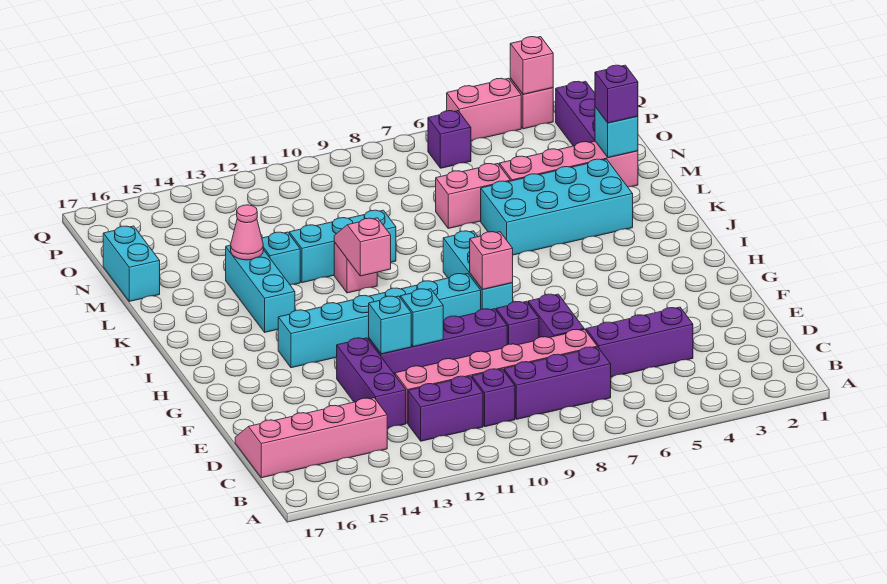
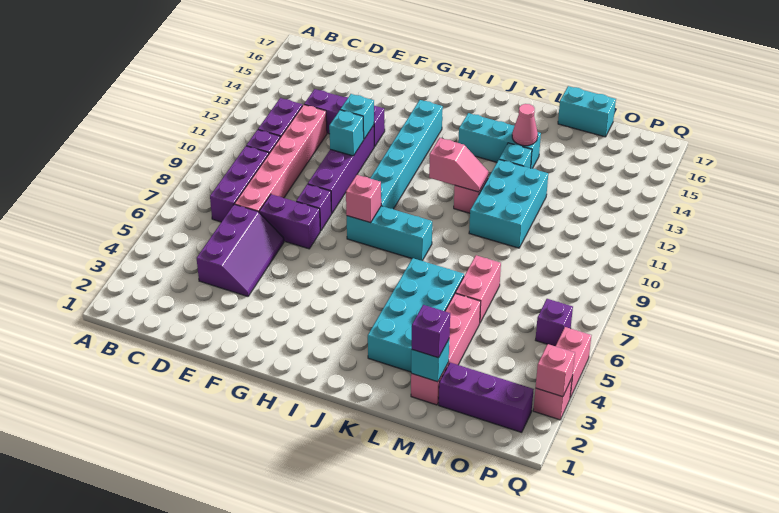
pink slope C14:D17 level 1 top C -> none
cyan brick L10:L12 level 1 -> cyan brick L10:M12 level 1

